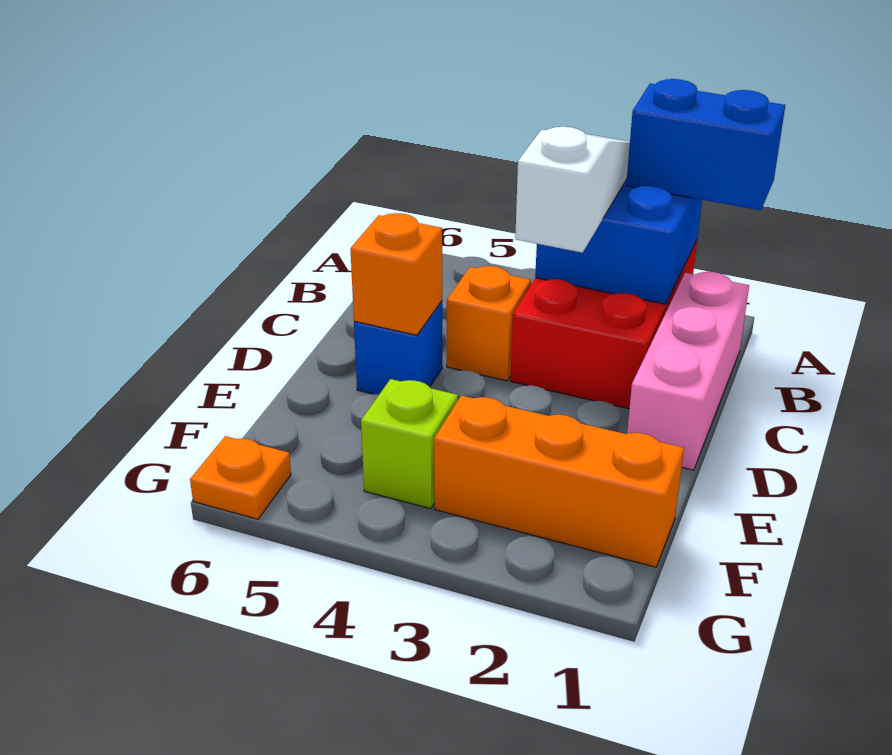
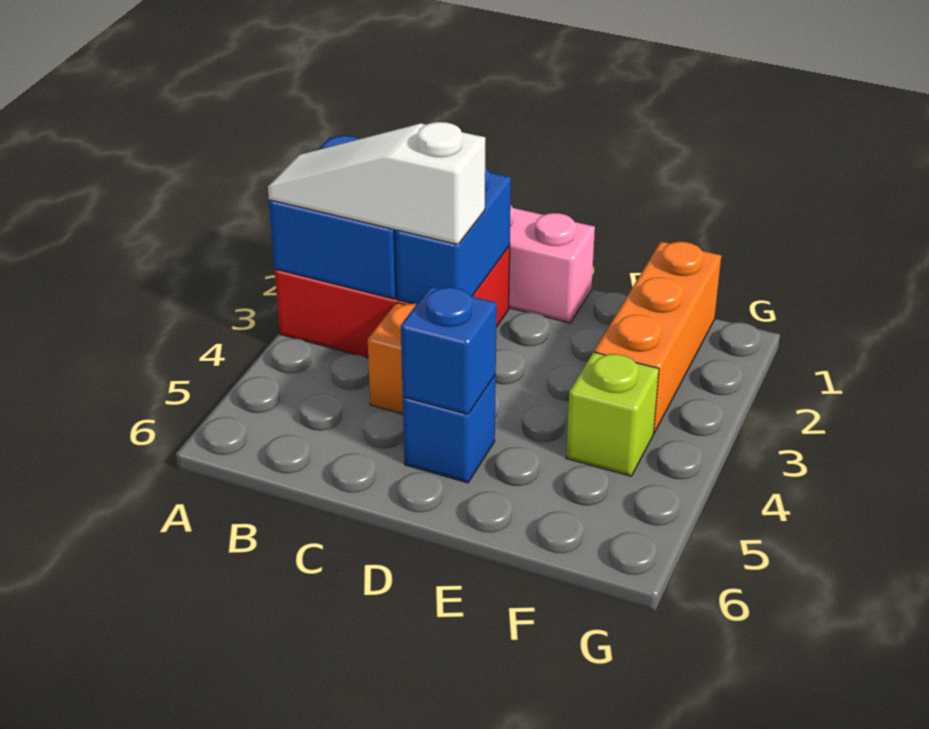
blue brick A1:A2 level 3 -> blue brick C2:C3 level 2
orange brick D5 level 2 -> blue brick D5 level 2
orange plate G6 level 1 -> none

